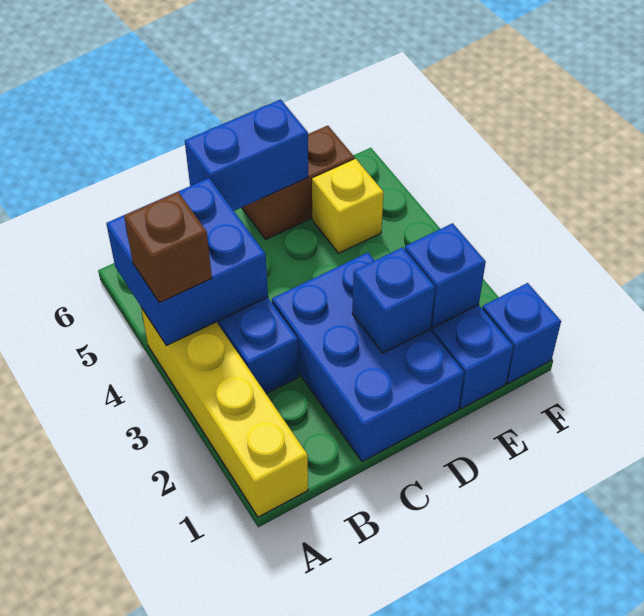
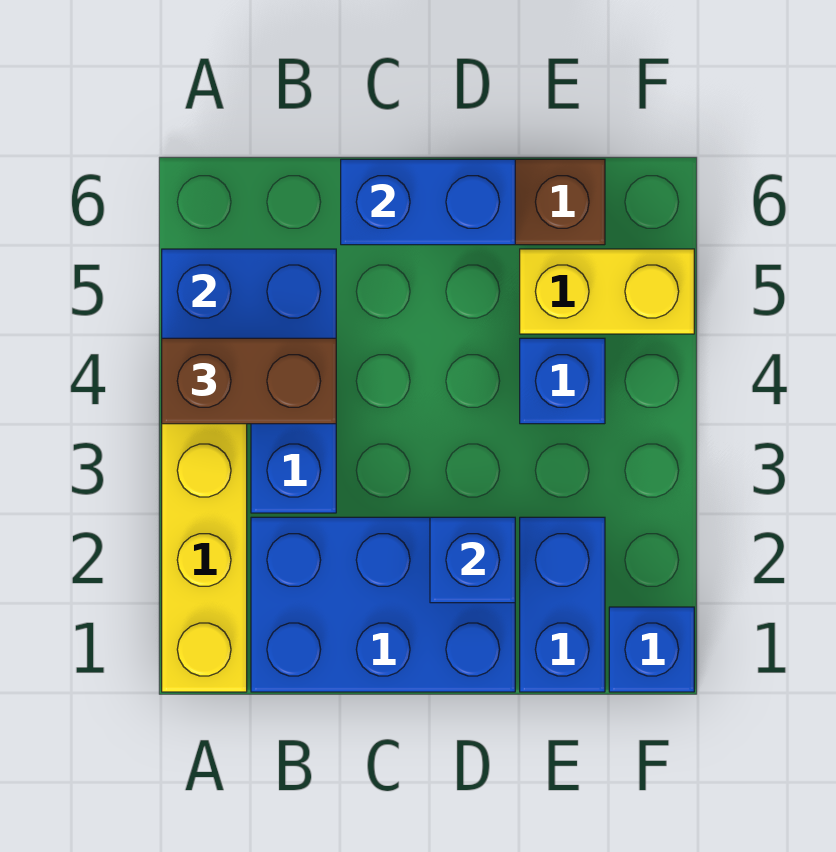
brown brick A4 level 3 -> brown brick A4:B4 level 3
blue brick C1:D3 level 1 -> blue brick B1:D2 level 1
blue brick E2 level 2 -> blue brick E4 level 1
yellow brick E5 level 1 -> yellow brick E5:F5 level 1

